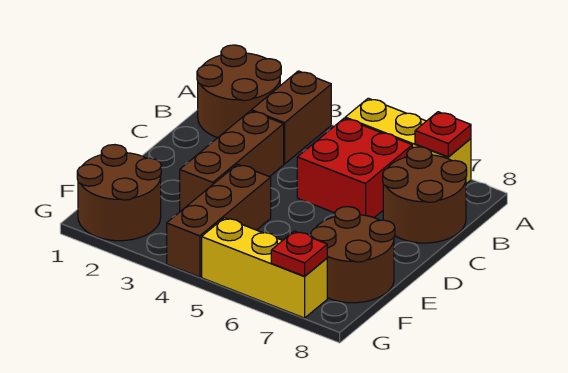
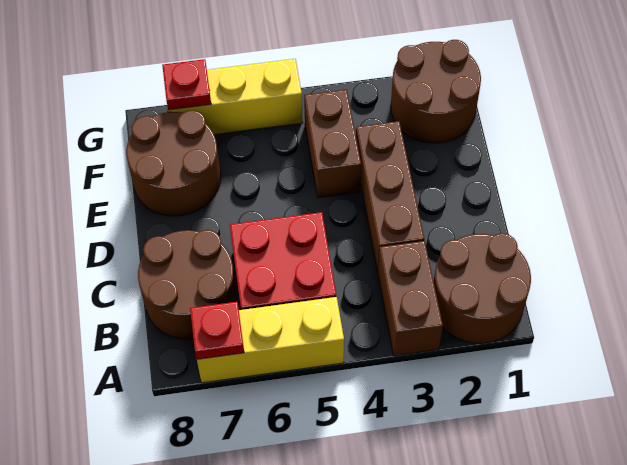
brown brick E4:G4 level 1 -> brown brick E4:F4 level 1

